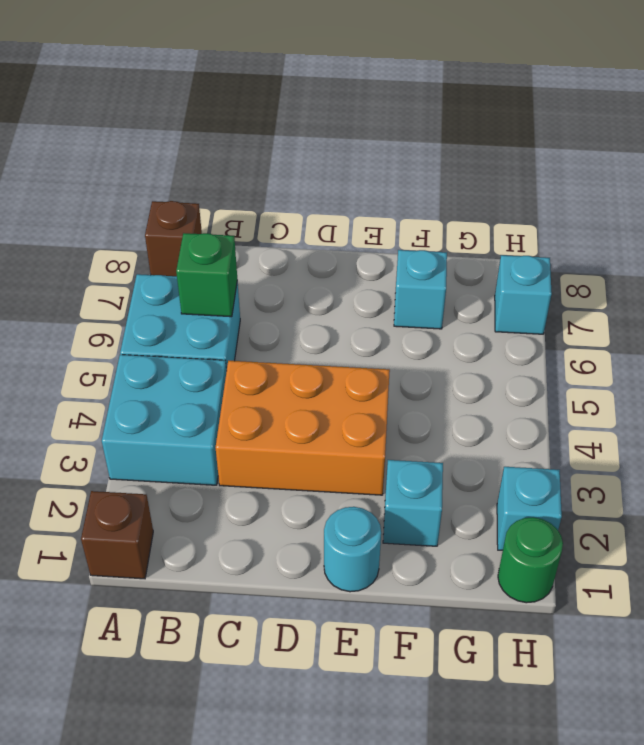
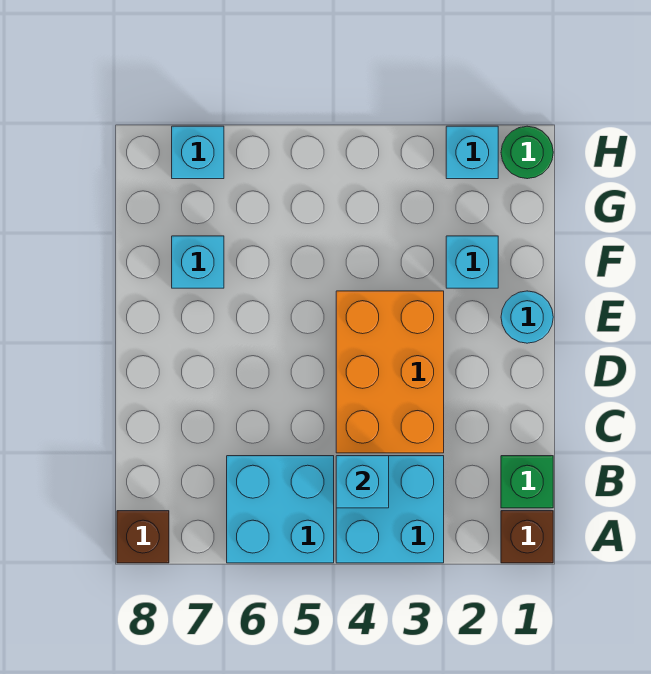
none -> cyan brick B4 level 2
green brick B6 level 2 -> green brick B1 level 1

